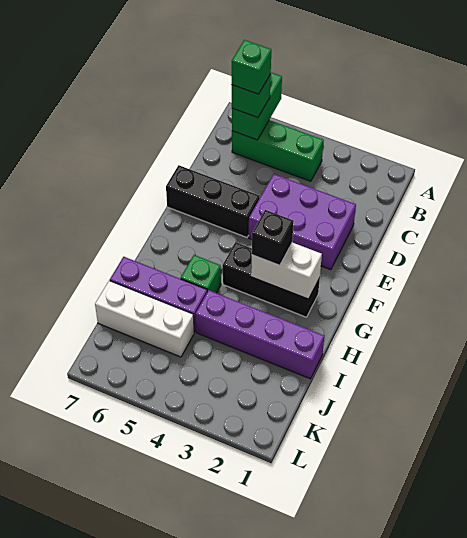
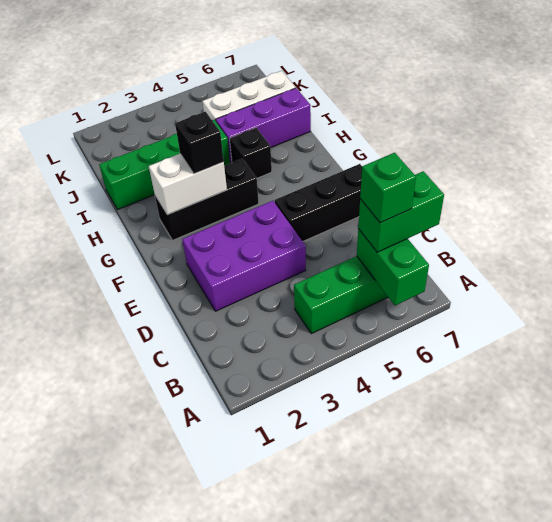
green brick B6 level 3 -> green brick B6:B7 level 3
green brick H5 level 1 -> black brick H5 level 1
purple brick I1:I4 level 1 -> green brick I1:I4 level 1

